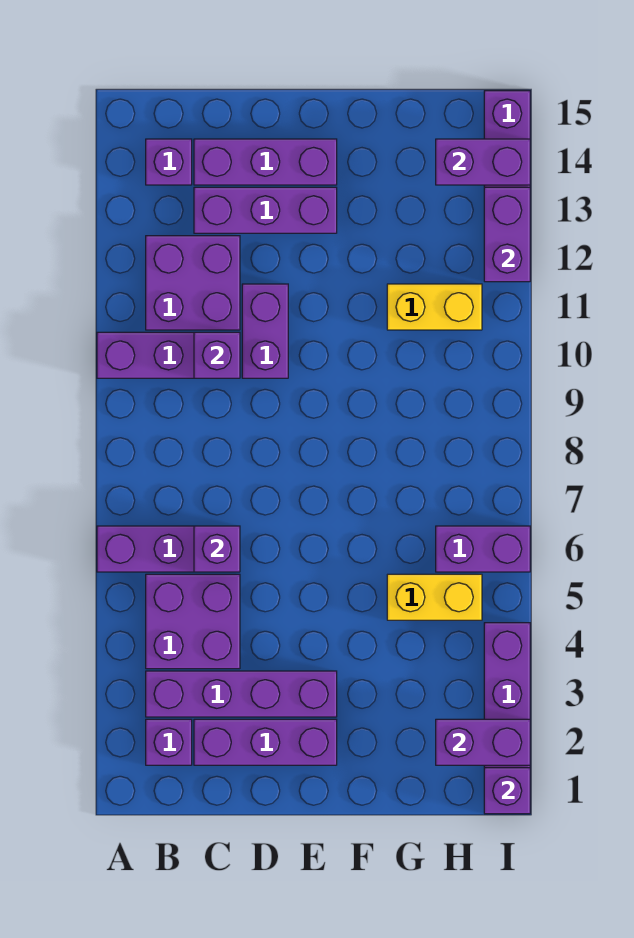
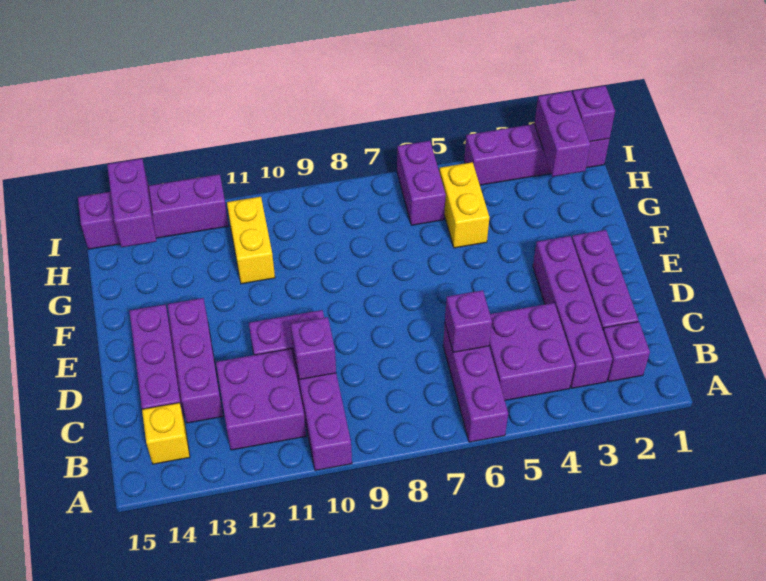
purple brick B14 level 1 -> yellow brick B14 level 1
purple brick I12:I13 level 2 -> none

